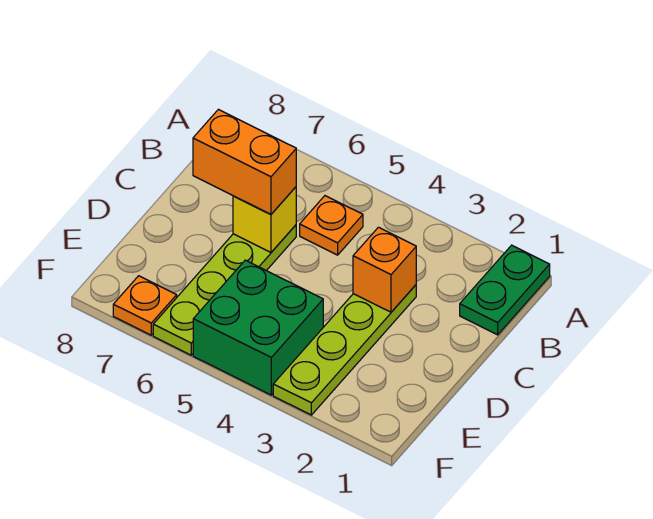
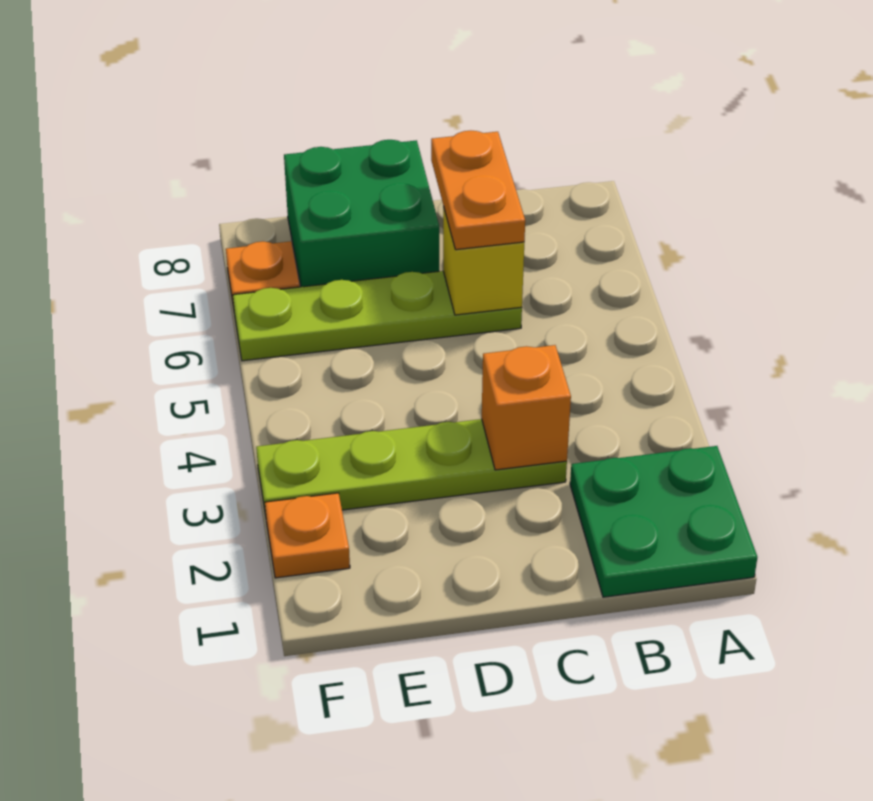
green plate A1:B1 level 1 -> green plate A1:B2 level 1
orange plate B5 level 1 -> orange plate F2 level 1
orange brick C6:C7 level 3 -> orange plate C6:C7 level 3
green brick E4:F5 level 1 -> green brick D7:E8 level 1

